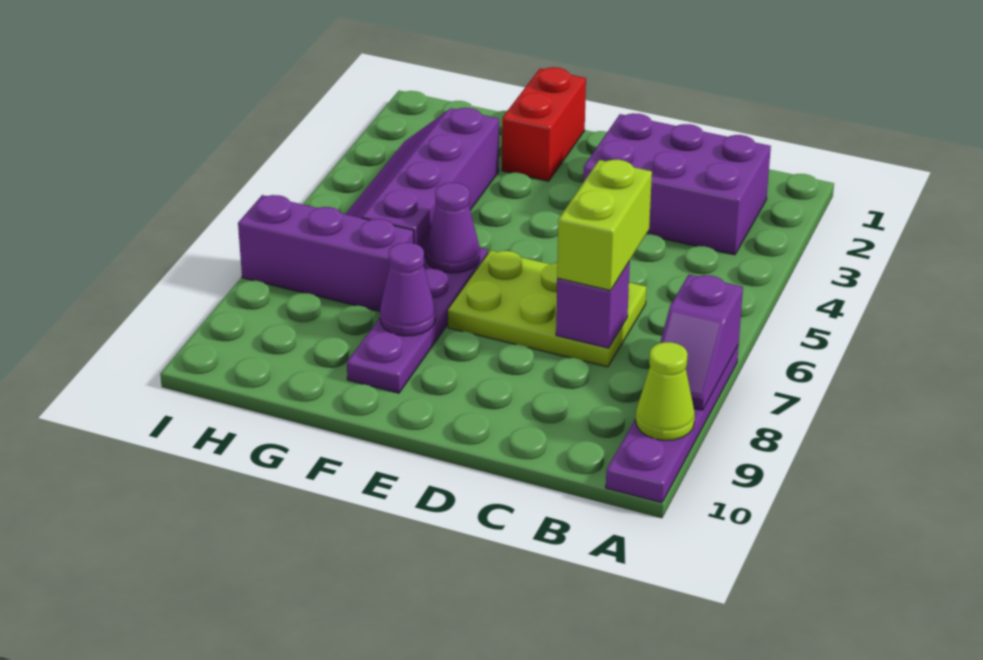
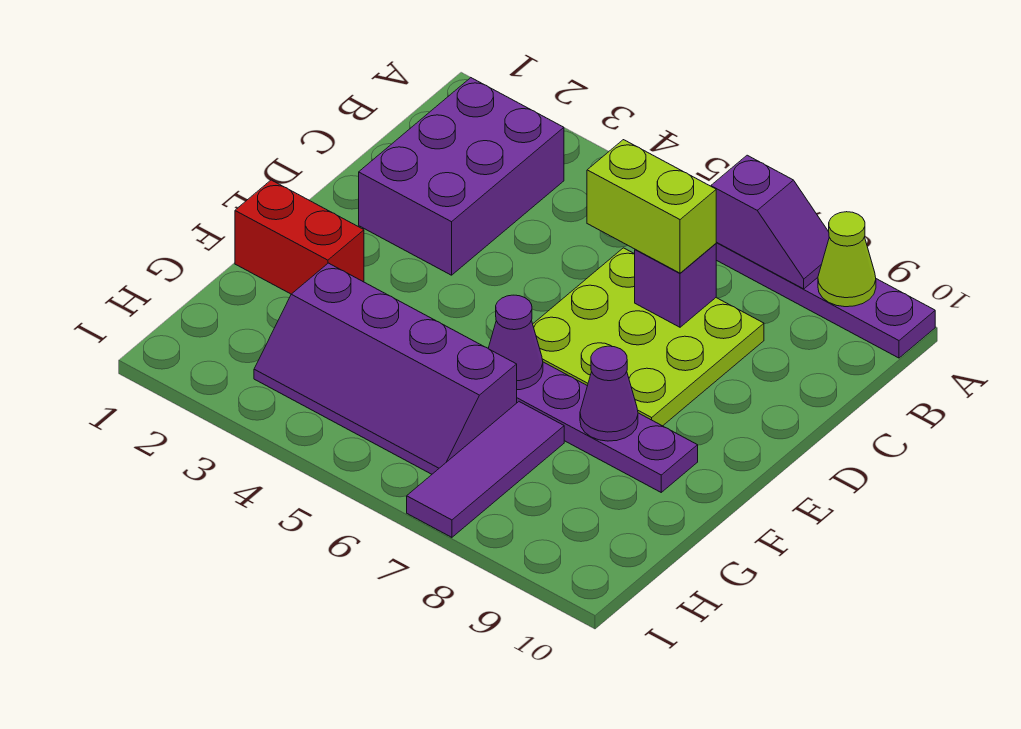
lime plate C6:E7 level 1 -> lime plate C6:E8 level 1
purple brick G7:I7 level 1 -> purple tile G7:I7 level 1

